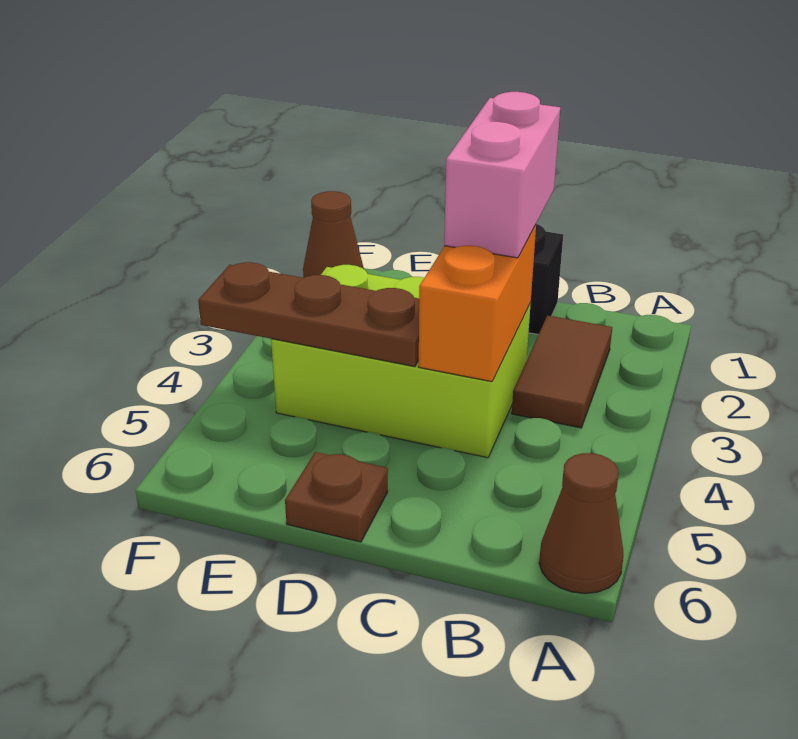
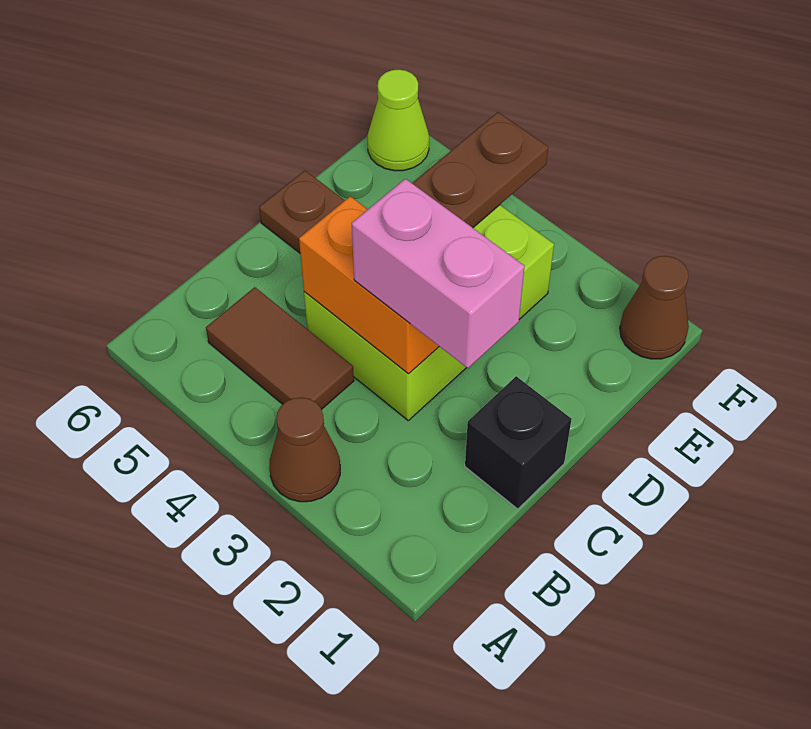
brown cone A6 level 1 -> brown cone A3 level 1
brown tile B2:B3 level 1 -> brown tile B4:B5 level 1
none -> lime cone F6 level 1

